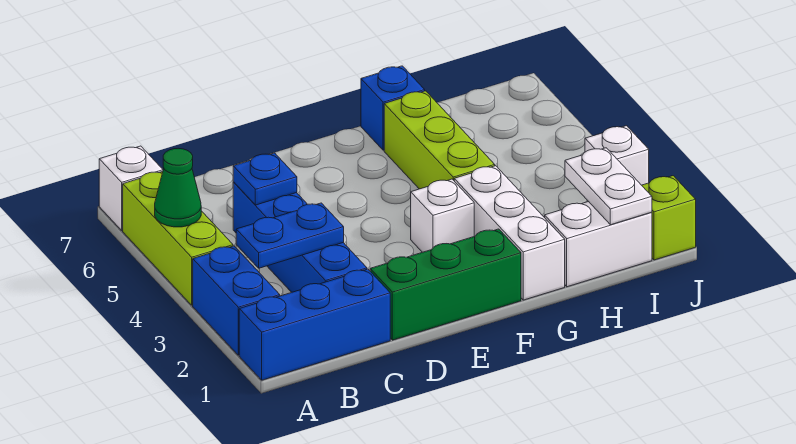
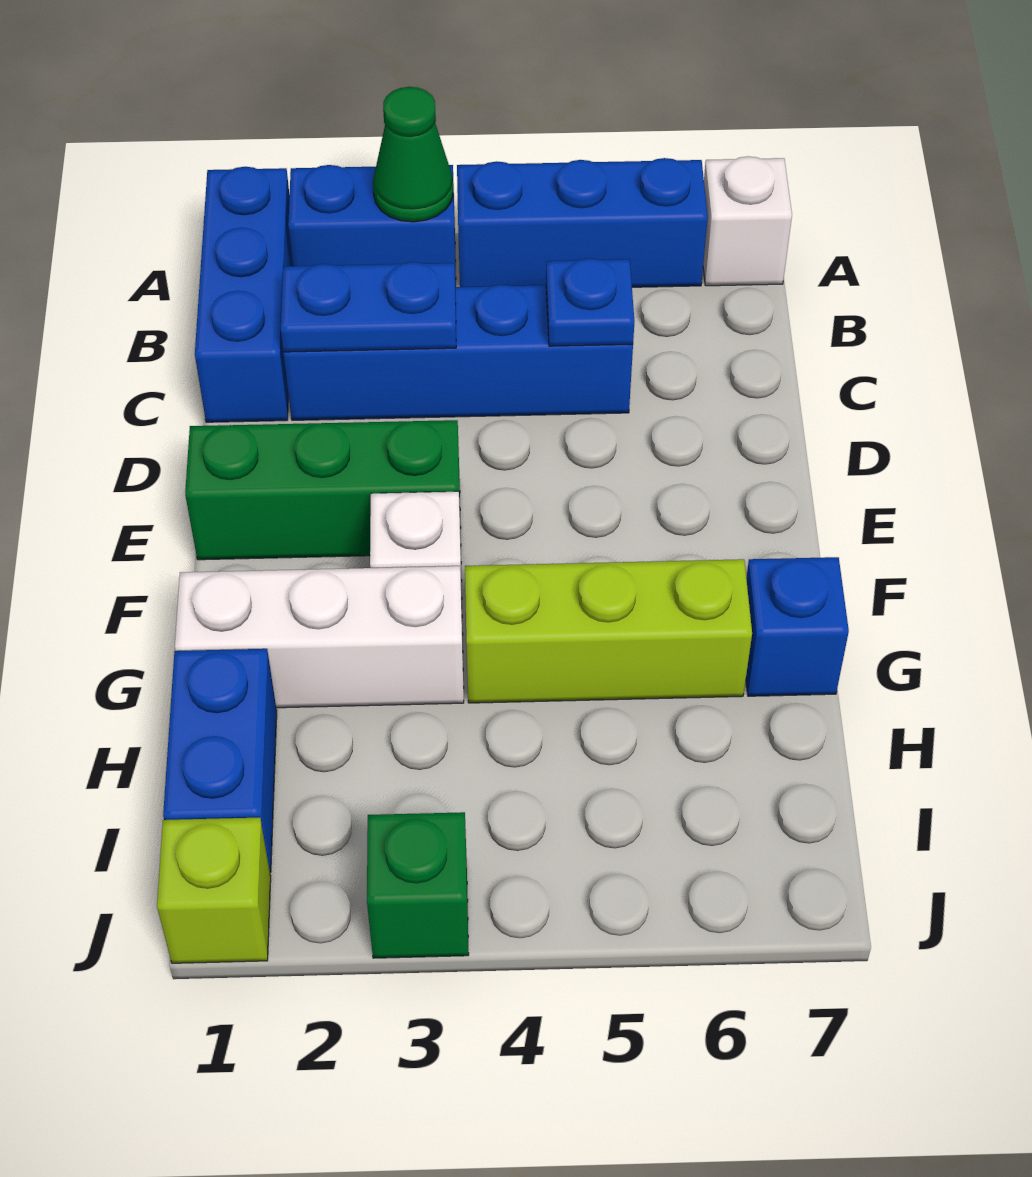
lime brick A4:A6 level 1 -> blue brick A4:A6 level 1
green cone A5 level 2 -> green cone A3 level 2
blue plate B3:C3 level 2 -> blue plate C2:C3 level 2
green brick D1:F1 level 1 -> green brick E1:E3 level 1
white brick H1:I1 level 1 -> blue brick H1:I1 level 1
white plate I1:I2 level 2 -> none
white brick J3 level 1 -> green brick J3 level 1

